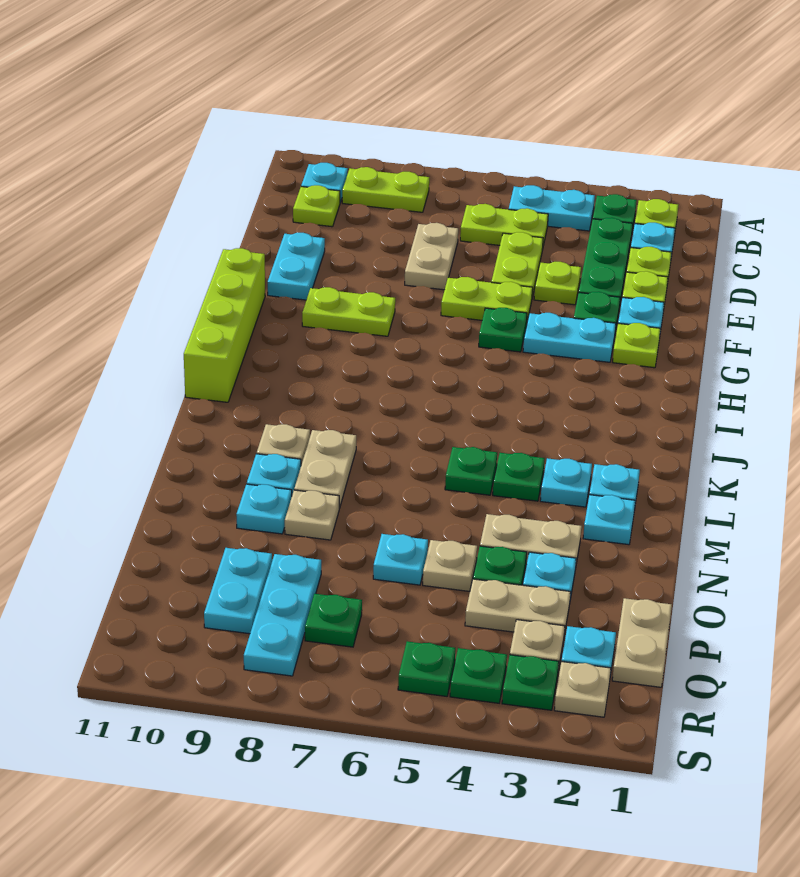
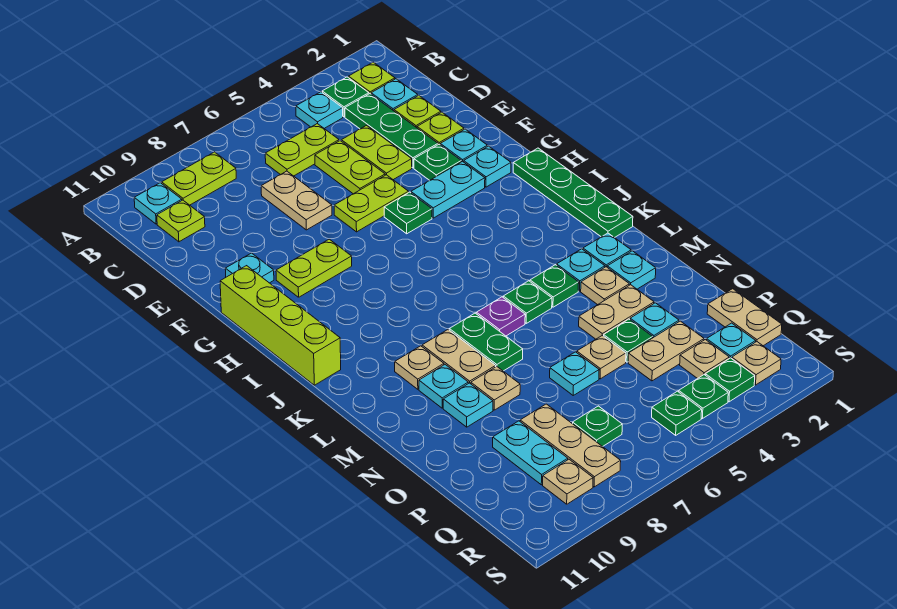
cyan plate B4:B5 level 1 -> cyan plate B4 level 1
lime plate E4 level 1 -> lime plate D4:E4 level 1
cyan plate E10:F10 level 1 -> cyan plate F10 level 1
lime plate G2 level 1 -> cyan plate G2 level 1
none -> green plate H1:K1 level 1
none -> purple plate L6 level 1
none -> green plate L7:M7 level 1
none -> tan plate M3 level 1
cyan plate P8:R8 level 1 -> tan plate P8:R8 level 1
none -> tan plate R9 level 1

